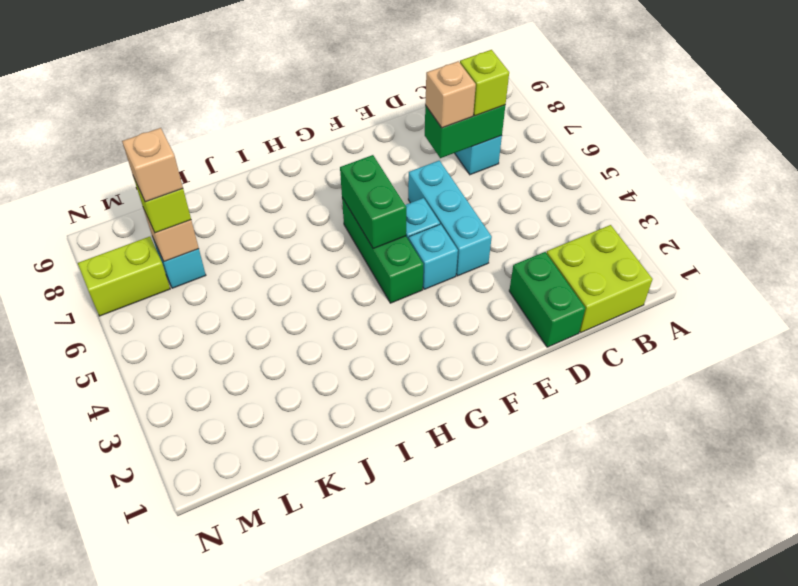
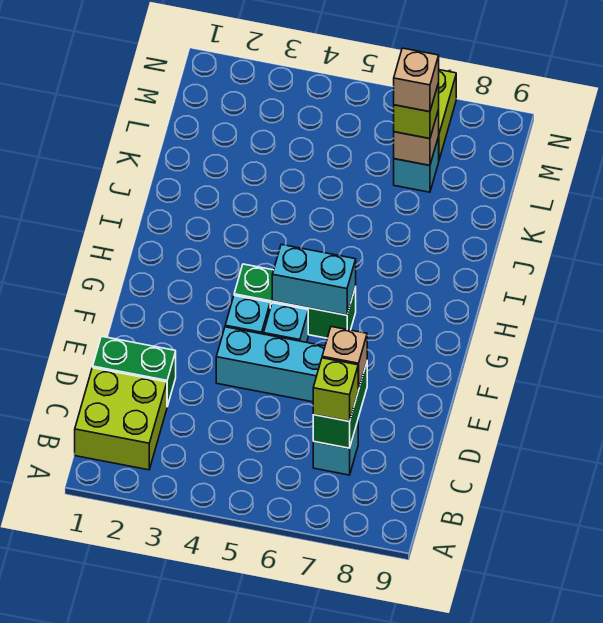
green brick G5:G6 level 2 -> cyan brick G5:G6 level 2

